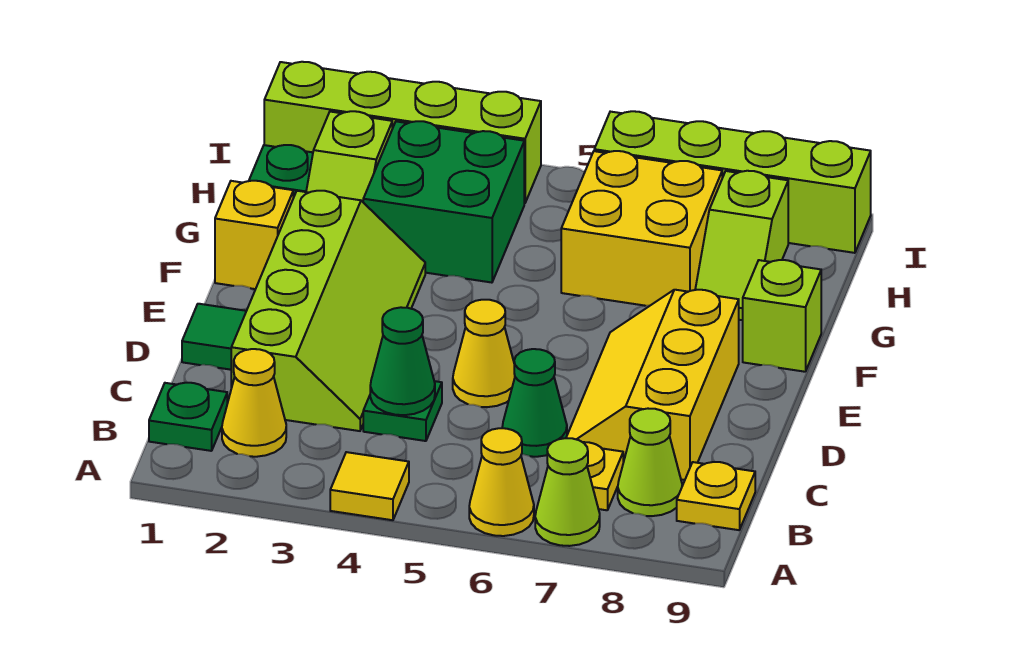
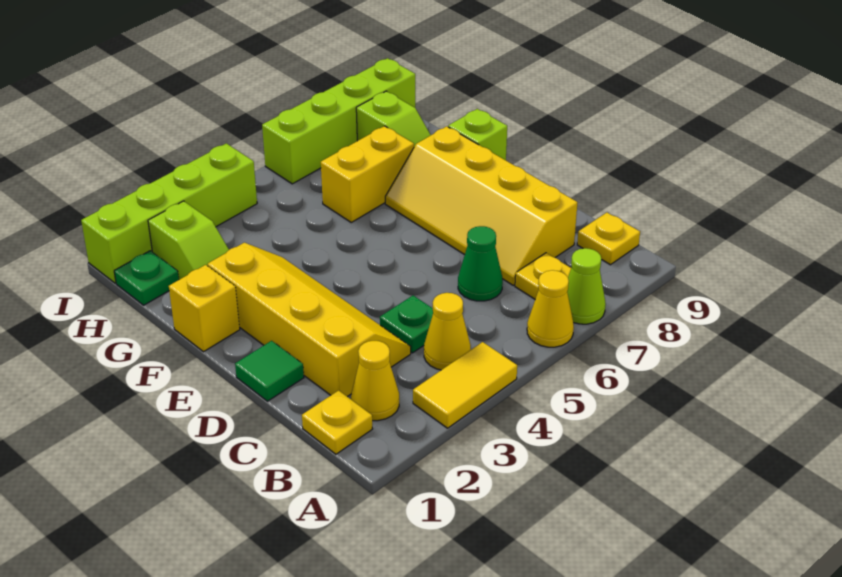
yellow tile A4 level 1 -> yellow tile A3:A4 level 1
green plate B1 level 1 -> yellow plate B1 level 1
lime cone B8 level 1 -> none
lime slope C2:F3 level 1 top 2 -> yellow slope C2:F3 level 1 top 2
green cone C4 level 2 -> none
yellow slope C7:E8 level 1 top 8 -> yellow slope C7:F8 level 1 top 8
yellow cone D5 level 1 -> yellow cone B4 level 1
green brick G3:H4 level 1 -> none
yellow brick G6:H7 level 1 -> yellow brick G6:G7 level 1

